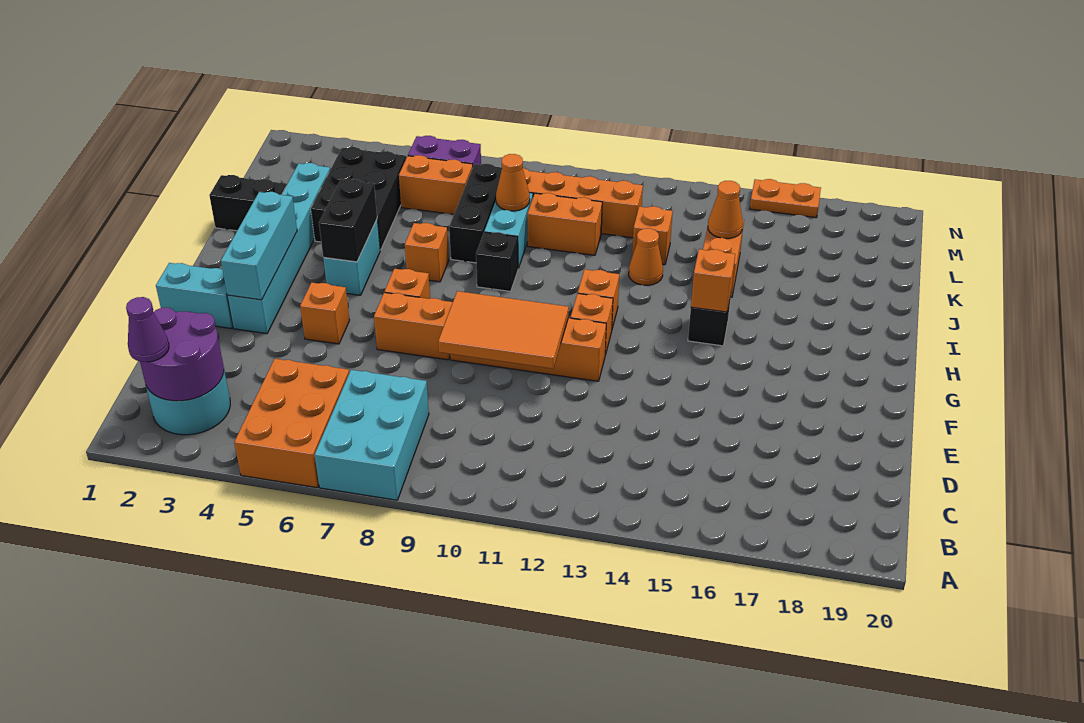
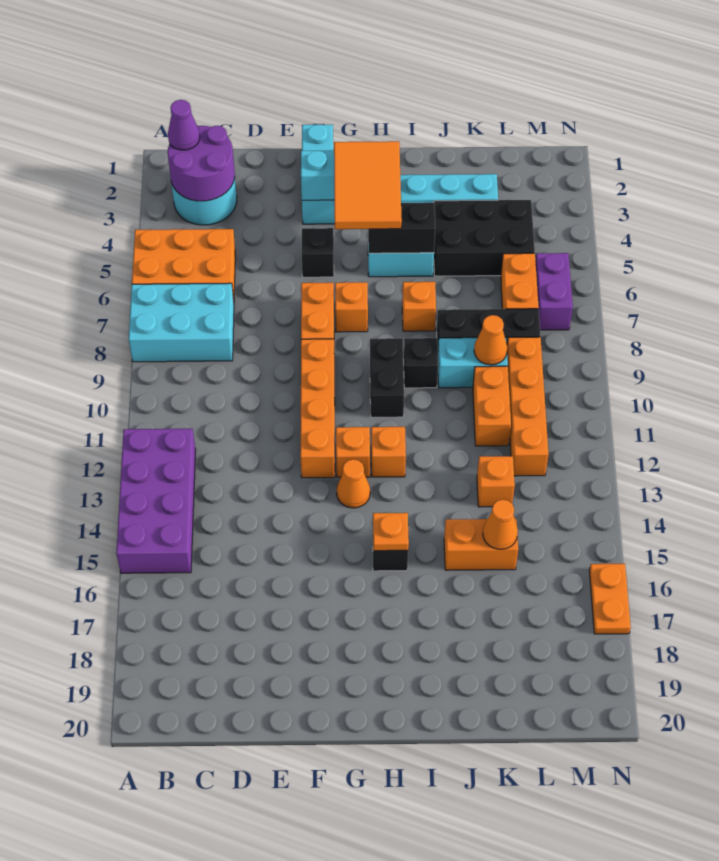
none -> purple brick A12:B15 level 1
orange tile E9:F11 level 2 -> orange tile G3:H5 level 3
orange brick F5 level 1 -> black brick F5 level 1
orange brick H15 level 2 -> orange plate H15 level 2
black brick J1:J2 level 1 -> black brick H9:H10 level 1
orange cone J13 level 1 -> orange cone G13 level 1

